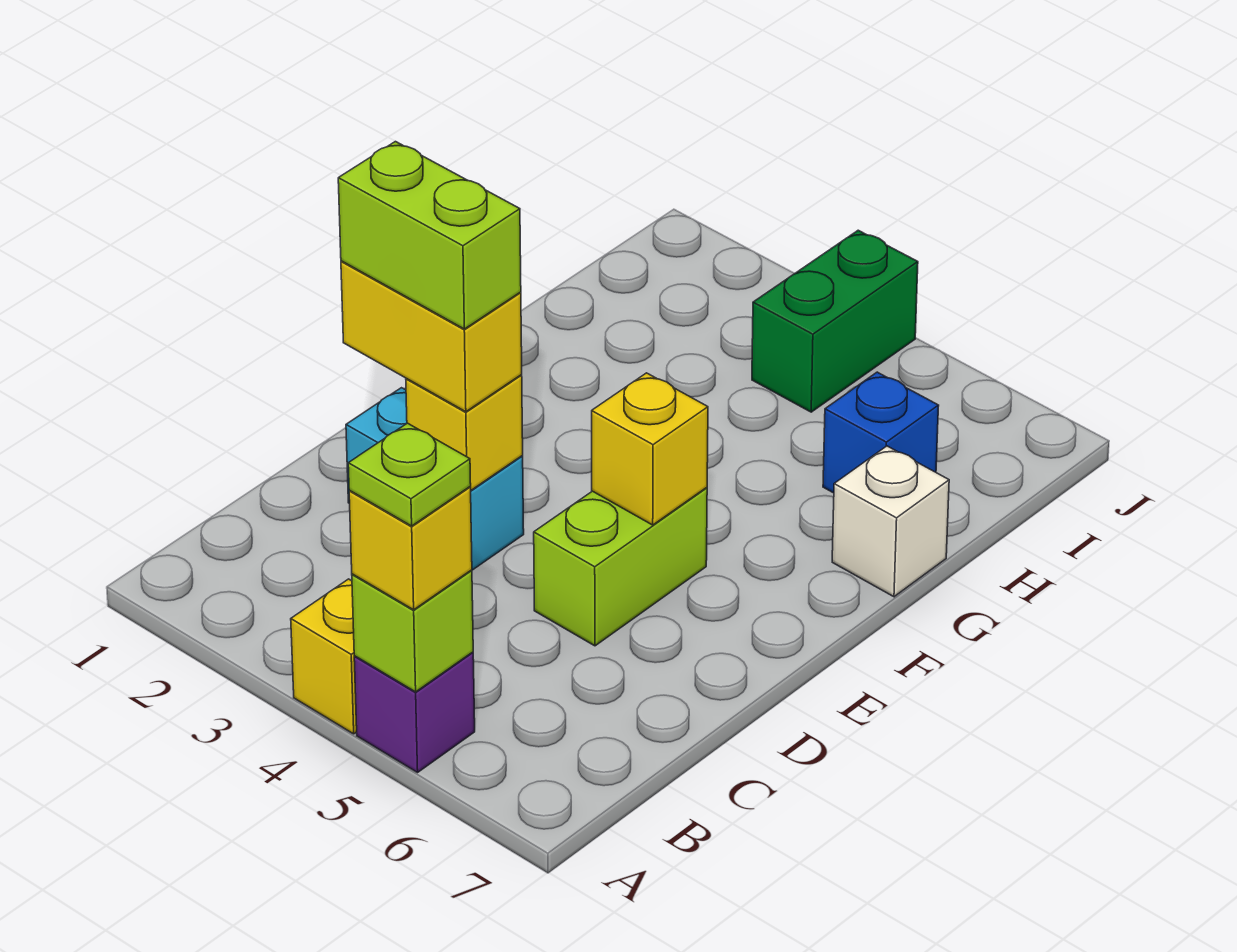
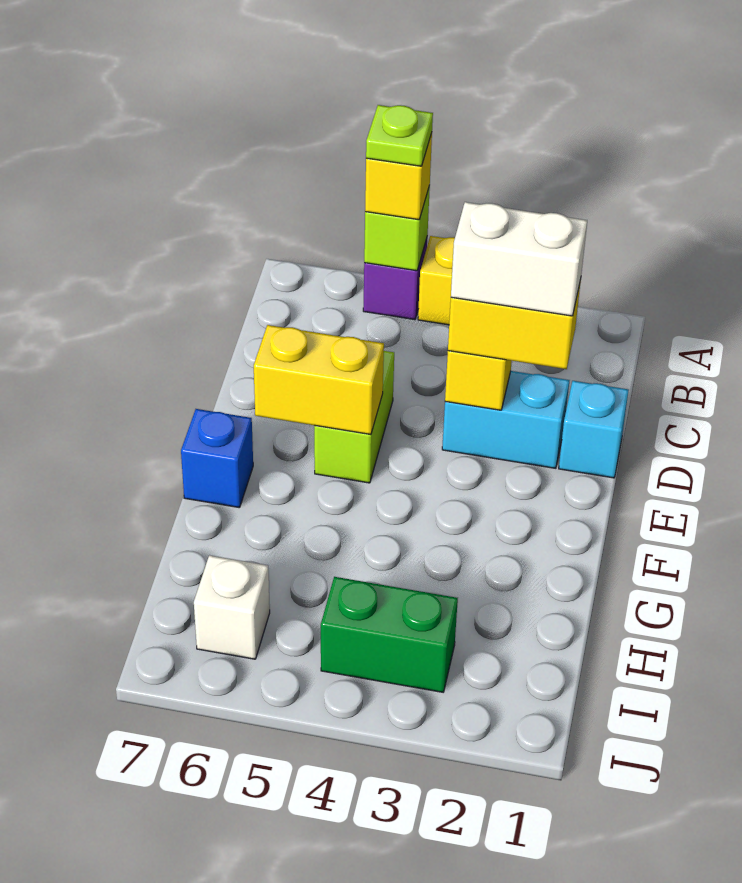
none -> cyan brick D1 level 1
lime brick D2:D3 level 4 -> white brick D2:D3 level 4
yellow brick E5 level 2 -> yellow brick E5:E6 level 2
white brick G7 level 1 -> white brick I6 level 1
blue brick H6 level 1 -> blue brick F7 level 1
green brick I4:J4 level 1 -> green brick I3:I4 level 1

